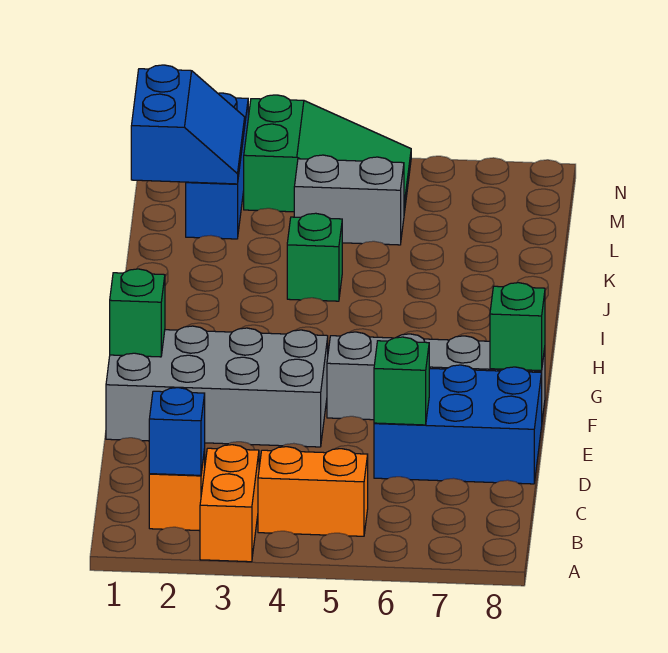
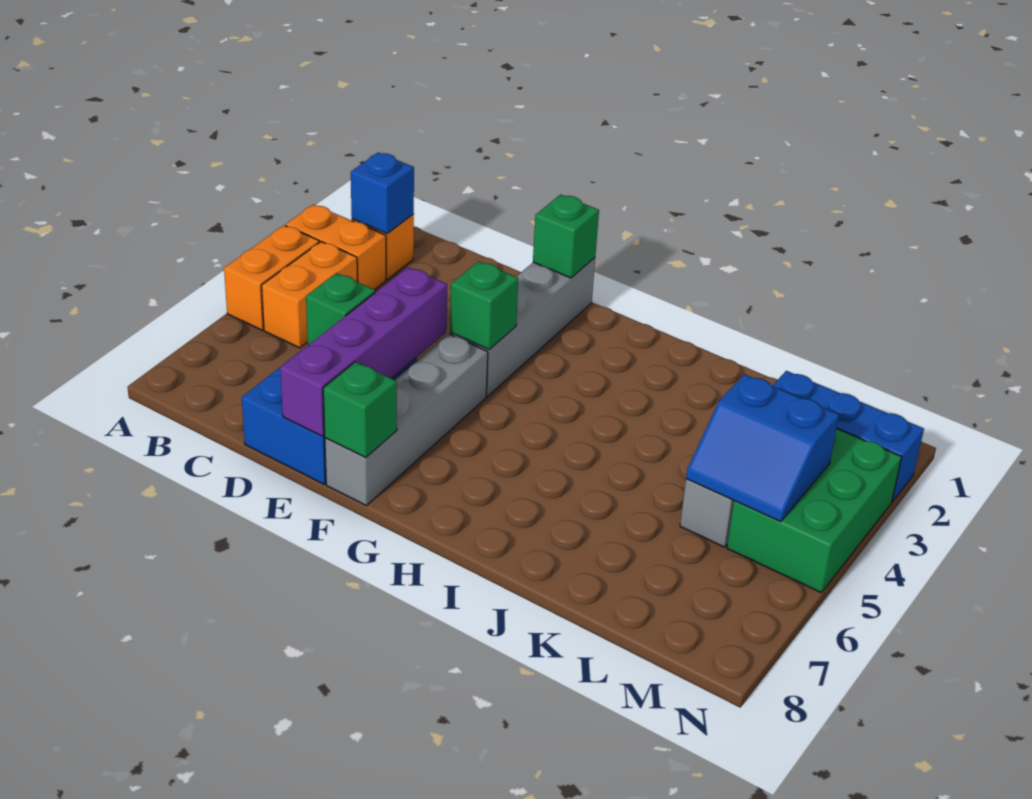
none -> orange brick A4:A5 level 1
grey brick E1:F4 level 1 -> grey brick F1:F4 level 1
none -> purple brick E5:E8 level 2
green brick J4 level 1 -> green brick F4 level 2
blue slope L1:M2 level 2 top 1 -> blue slope L4:M5 level 2 top 4
green slope M3:N5 level 1 top 3 -> green brick M3:N5 level 1

